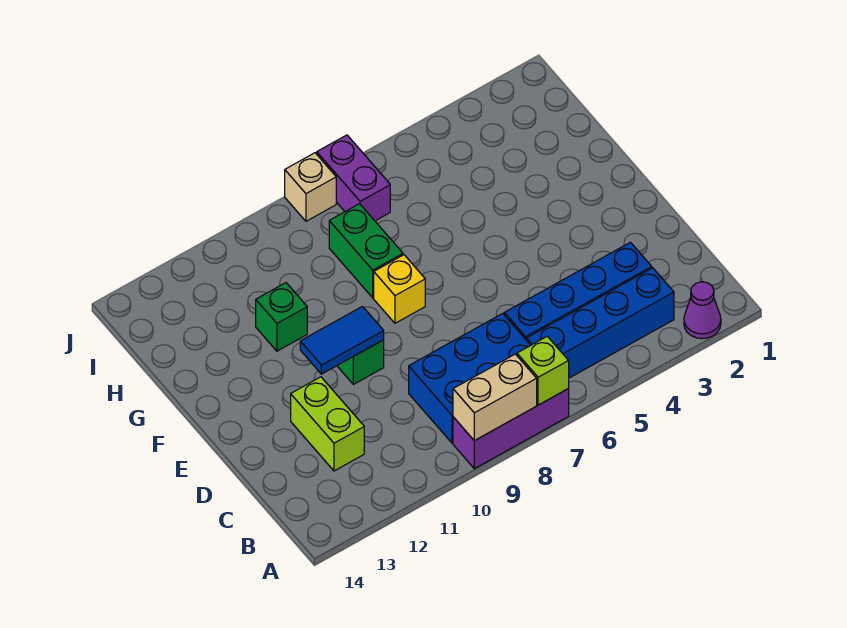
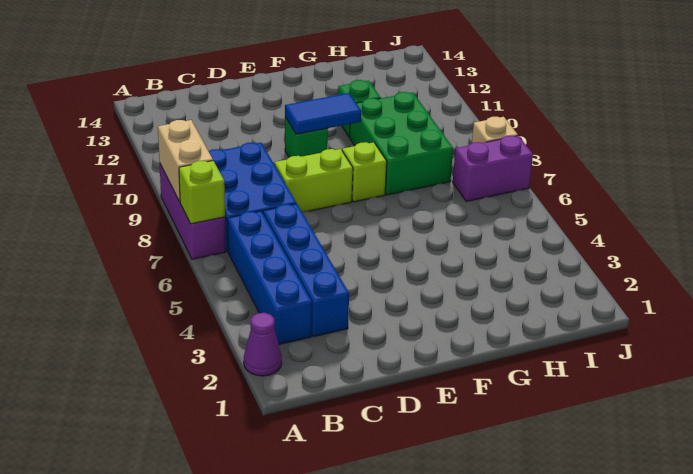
lime brick C12:D12 level 1 -> lime brick D8:E8 level 1
blue tile E10:E11 level 2 -> blue tile E10:F10 level 2
yellow brick F8 level 1 -> lime brick F8 level 1
green brick G8:H8 level 1 -> green brick G8:H10 level 1

